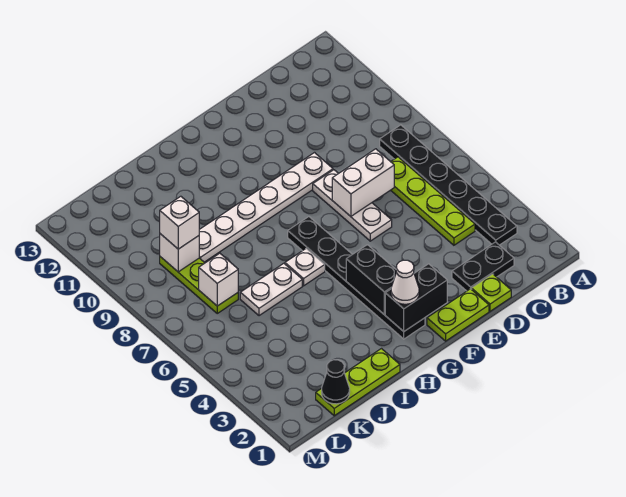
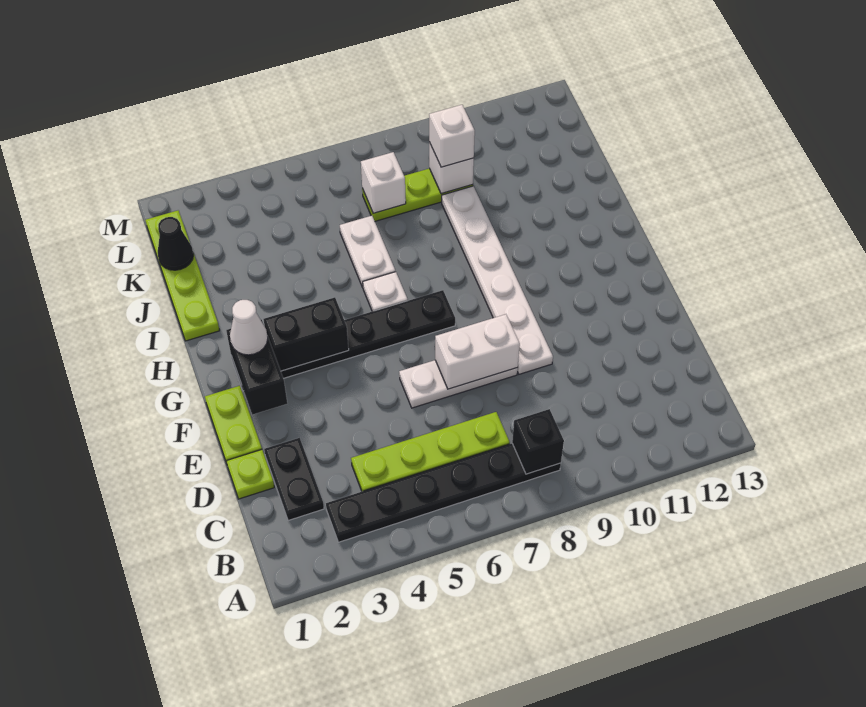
none -> black brick B8 level 2
white brick D7:E7 level 2 -> white brick E7:E8 level 2
lime plate I1:K1 level 1 -> lime plate I1:L1 level 1

